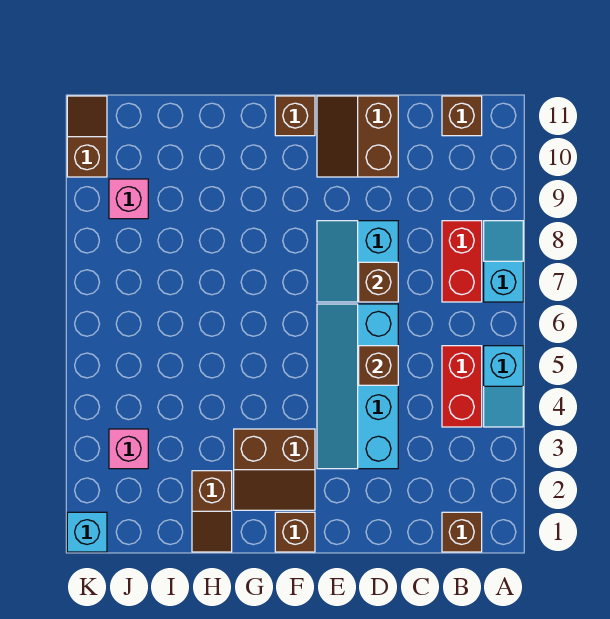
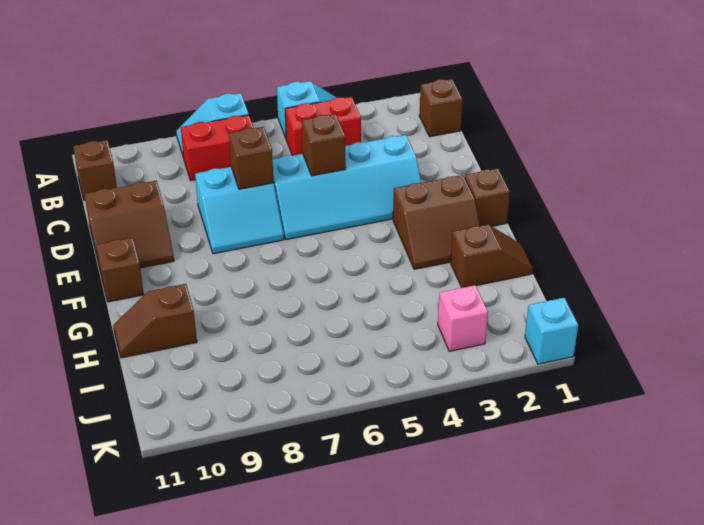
brown slope F2:G3 level 1 top 3 -> brown slope F2:G3 level 1 top F
pink brick J9 level 1 -> none
brown slope K10:K11 level 1 top 10 -> brown slope H10:H11 level 1 top 10

